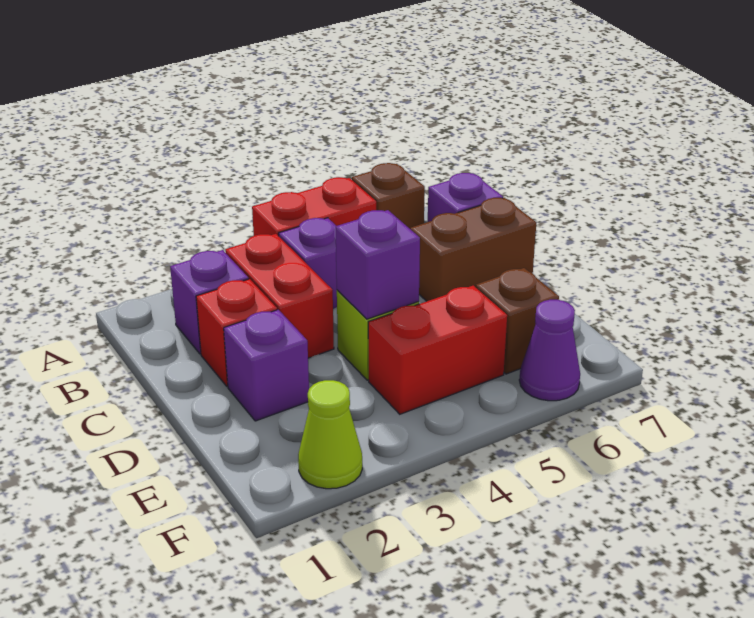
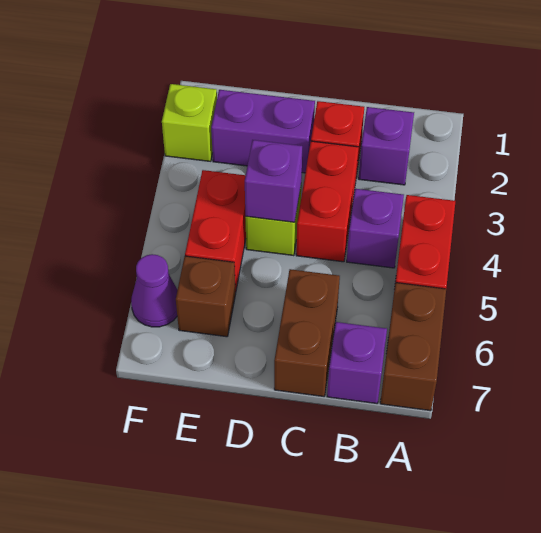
brown brick A6 level 1 -> brown brick A6:A7 level 1
red brick B3:C3 level 1 -> red brick C3:C4 level 1
purple brick D2 level 1 -> purple brick D2:E2 level 1
lime cone F2 level 1 -> lime brick F2 level 1

